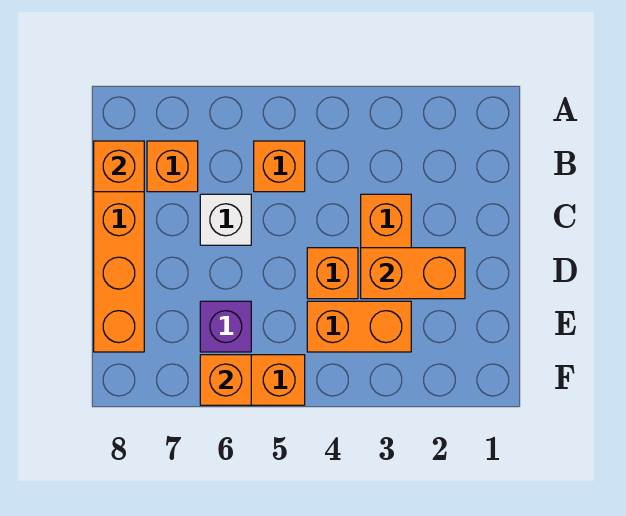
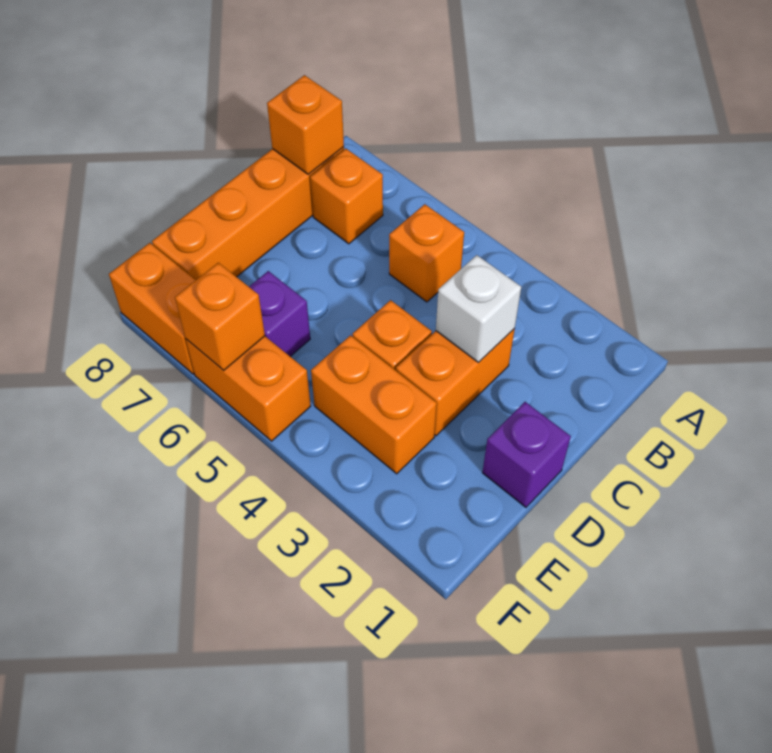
white brick C6 level 1 -> white brick C3 level 2
none -> purple brick D1 level 1
orange brick D2:D3 level 2 -> orange brick F7:F8 level 1

